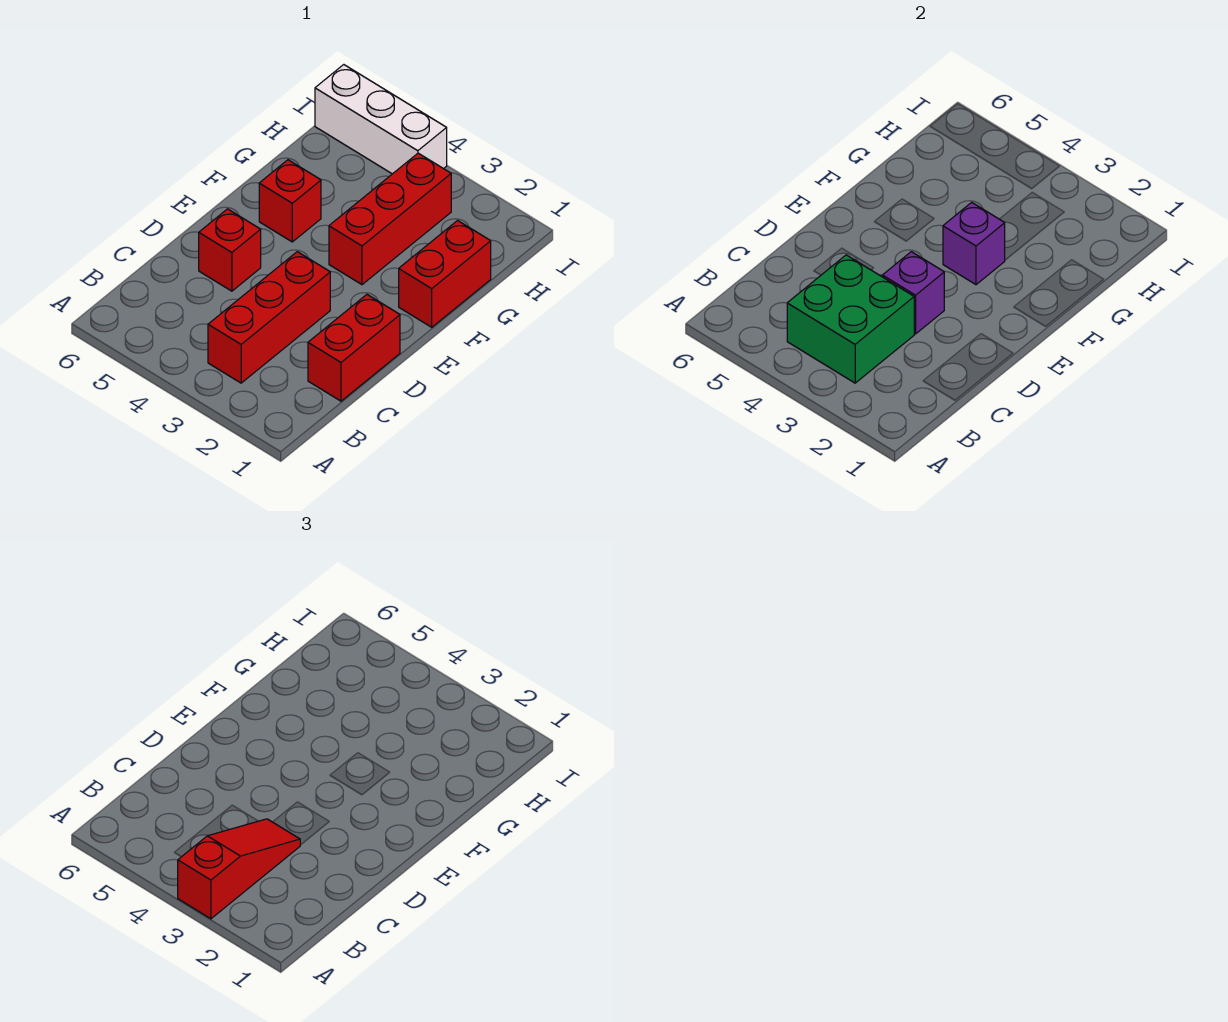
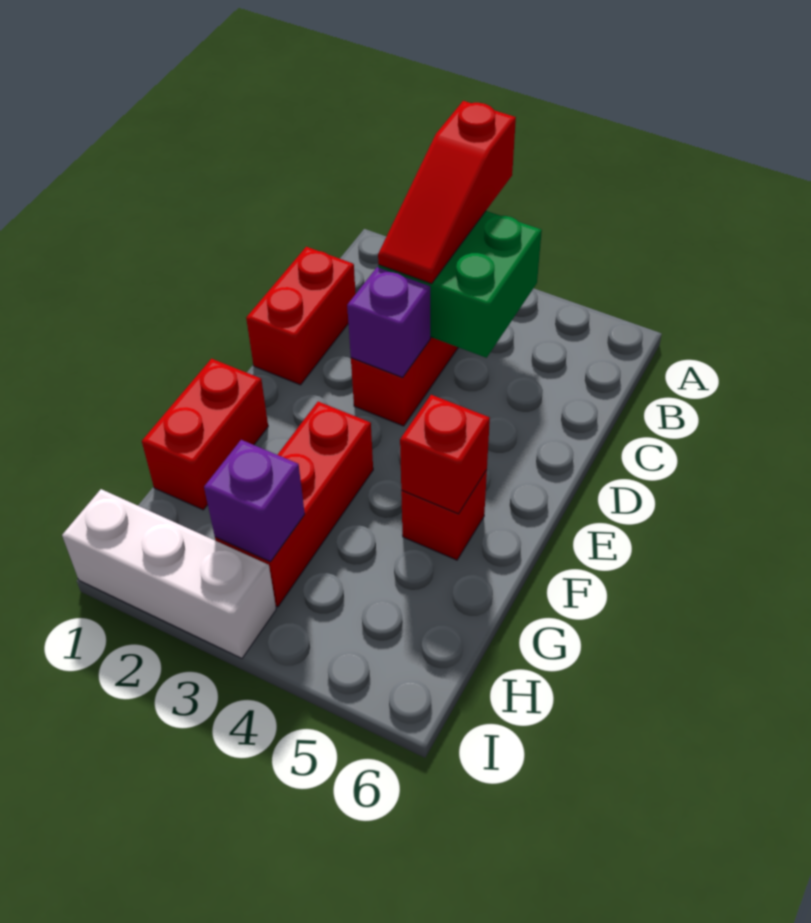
red brick D5 level 1 -> red brick F5 level 2
purple brick F3 level 2 -> purple brick H3 level 2
white brick I4:I6 level 1 -> white brick I1:I3 level 1

